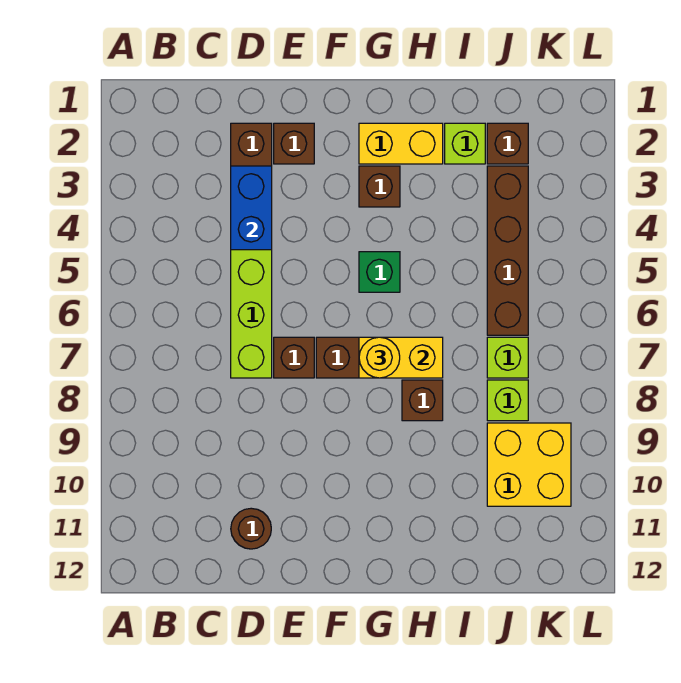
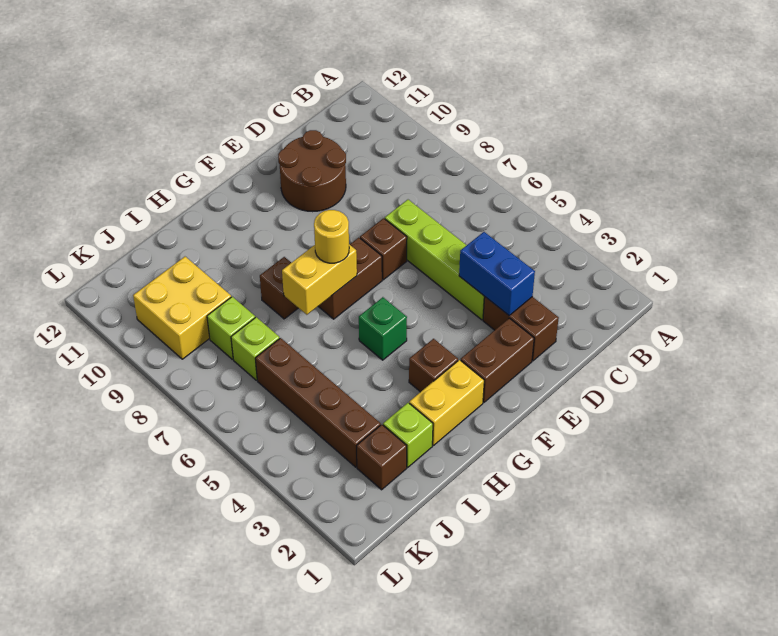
brown round brick D11 level 1 -> brown round brick D10:E11 level 1
brown brick E2 level 1 -> brown brick E2:F2 level 1

